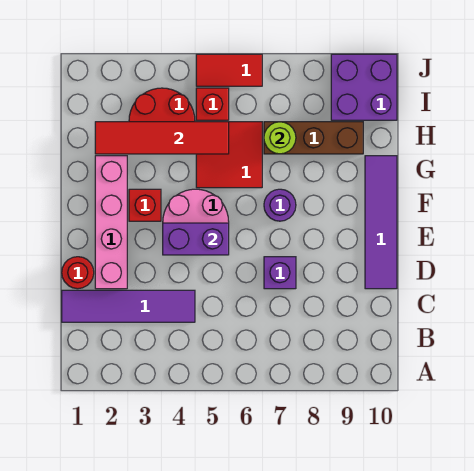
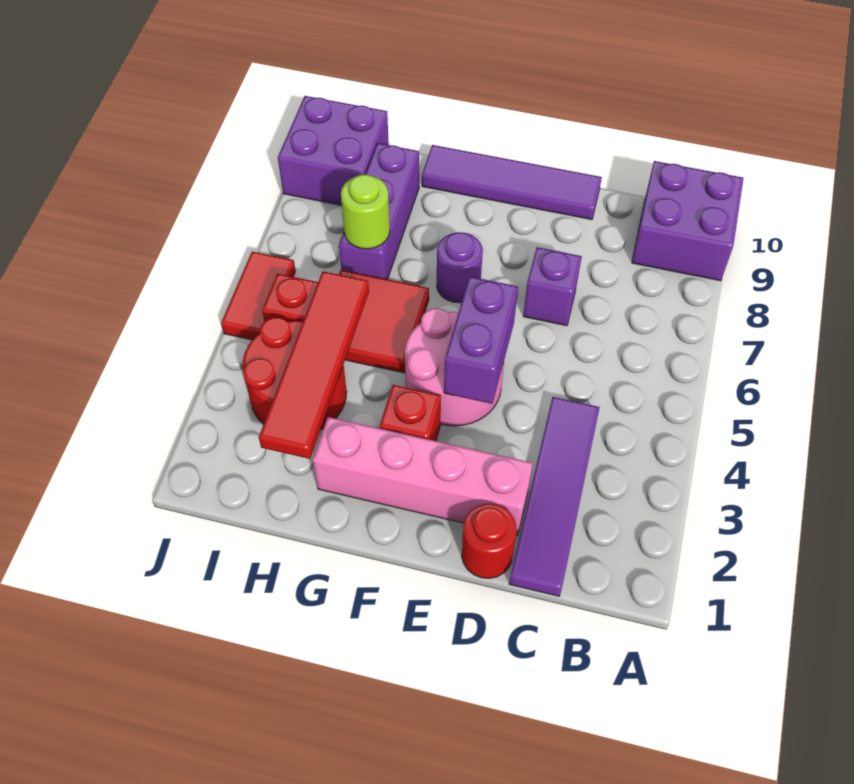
none -> purple brick A9:B10 level 1
brown brick H7:H9 level 1 -> purple brick H7:H9 level 1

